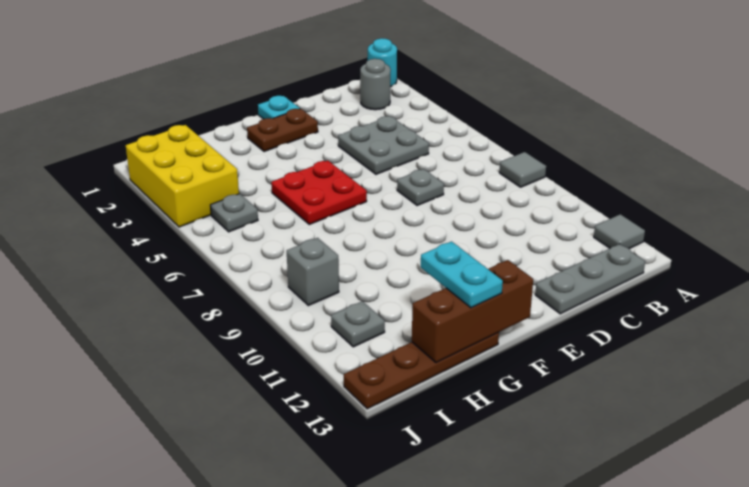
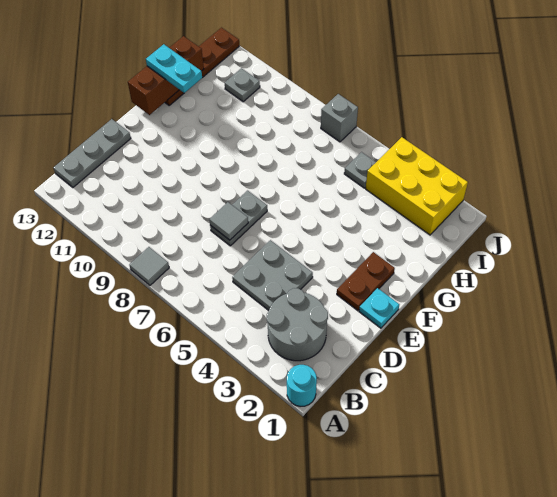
grey tile A12 level 1 -> grey tile D7 level 2
grey round brick B2 level 1 -> grey round brick B2:C3 level 1
grey plate D7 level 1 -> grey plate D7:E7 level 1
red plate F5:G6 level 1 -> none
grey brick I9 level 1 -> grey brick J7 level 1

